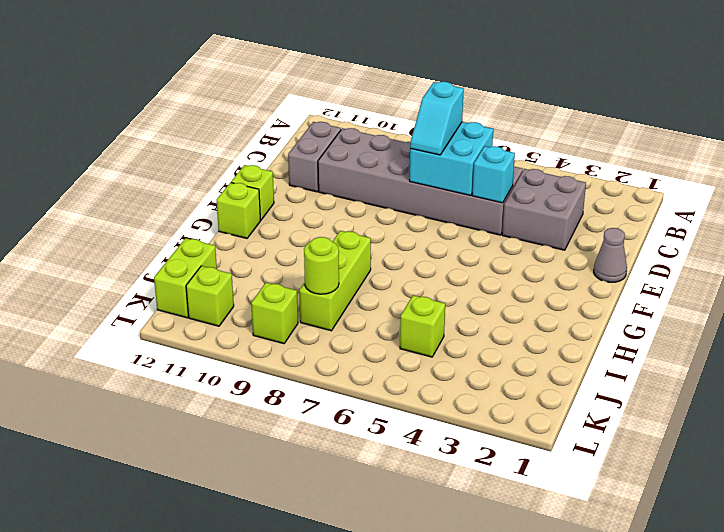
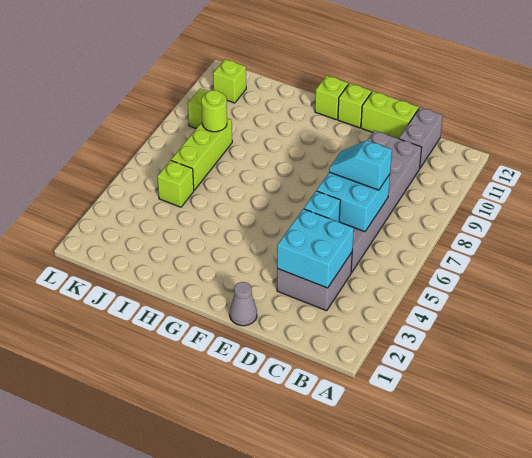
none -> cyan brick C3:D4 level 2
grey brick C11:D11 level 1 -> grey brick C11:C12 level 1
lime brick H8:J8 level 1 -> lime brick J6:J8 level 1
lime brick J12:K12 level 1 -> lime brick D12:E12 level 1

